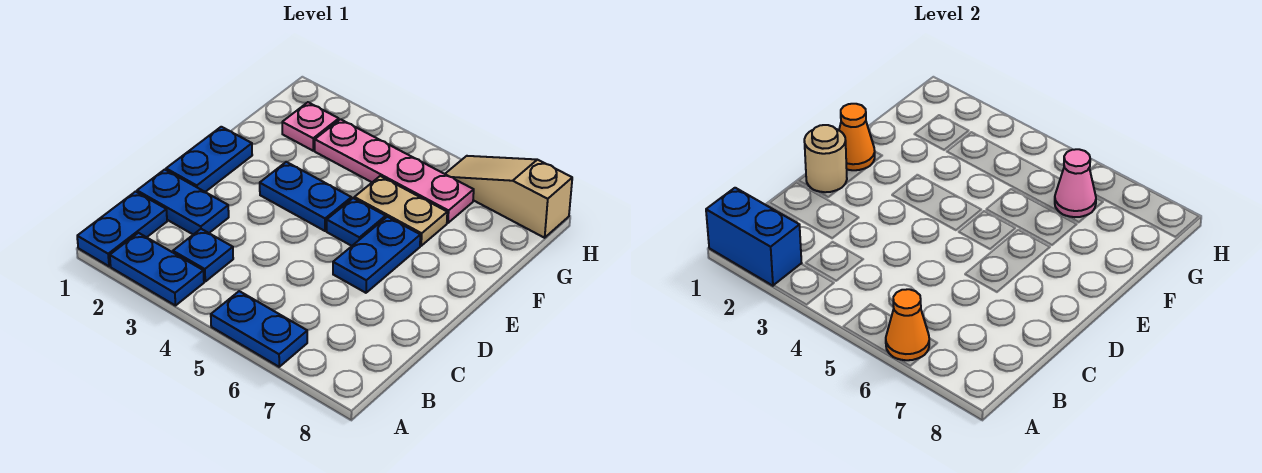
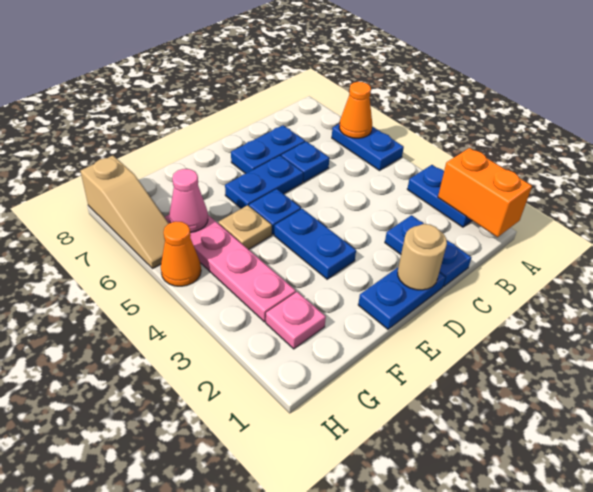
blue plate A1:B1 level 1 -> blue plate C7:D7 level 1
blue brick A1:A2 level 2 -> orange brick A1:A2 level 2
blue plate B3 level 1 -> blue plate C6 level 1
orange cone E1 level 2 -> orange cone H5 level 1
tan plate F5:F6 level 1 -> tan plate F5 level 1

